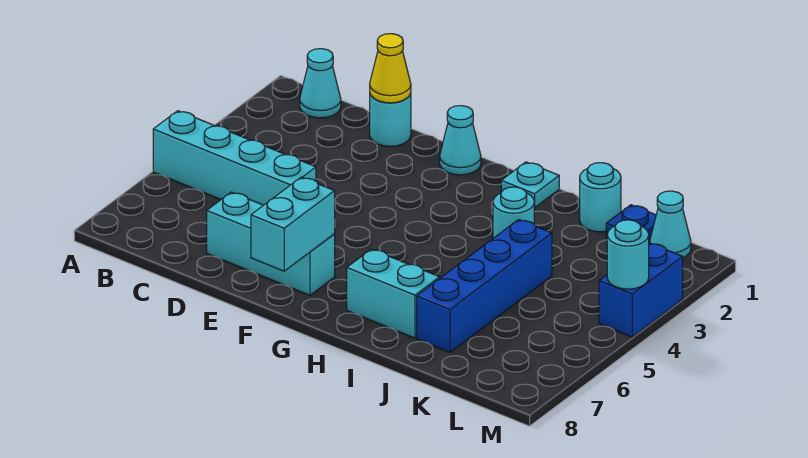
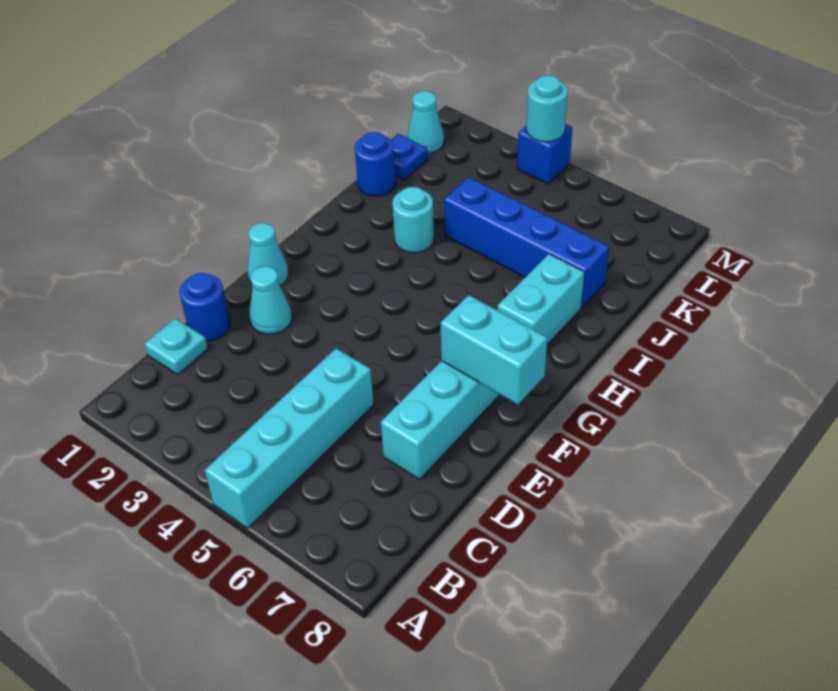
cyan cone B1 level 1 -> cyan cone E2 level 1
cyan round brick D1 level 1 -> blue round brick D1 level 1
yellow cone D1 level 2 -> none
cyan plate H1 level 1 -> cyan plate C1 level 1
cyan round brick J1 level 1 -> blue round brick J1 level 1
blue brick M3:M4 level 1 -> blue brick M4 level 1

